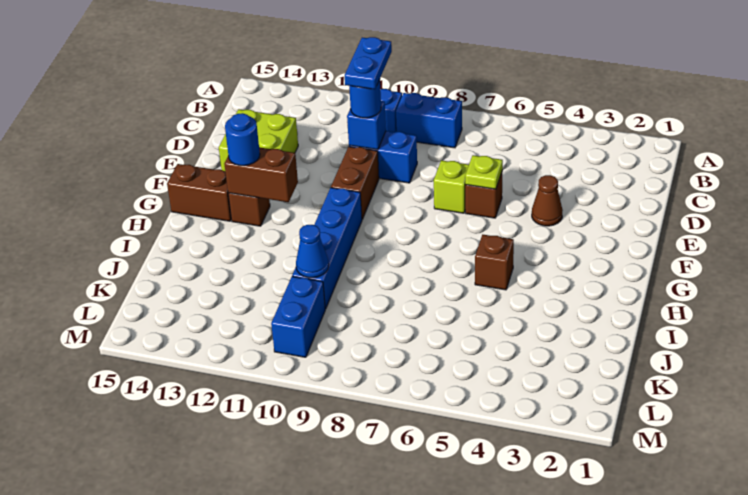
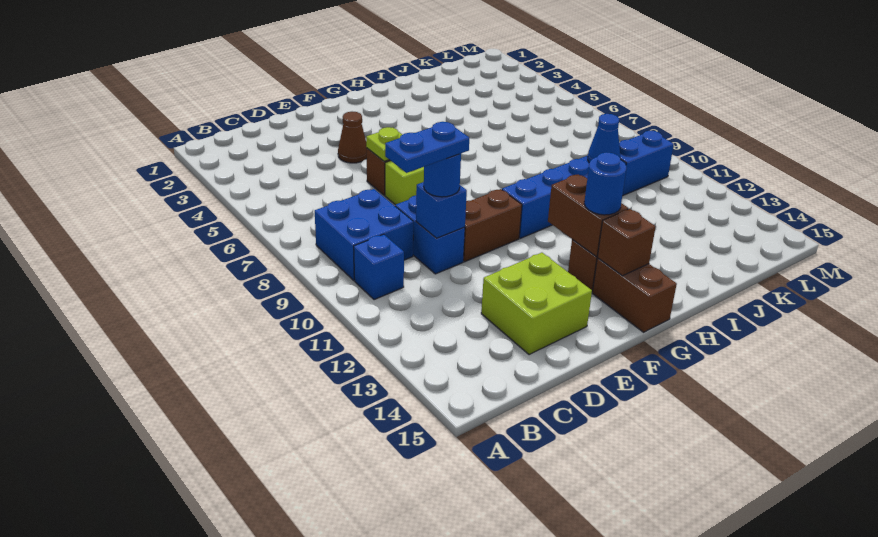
blue brick B8:B9 level 1 -> blue brick B8:C9 level 1
brown brick H5 level 1 -> brown brick G14 level 2

